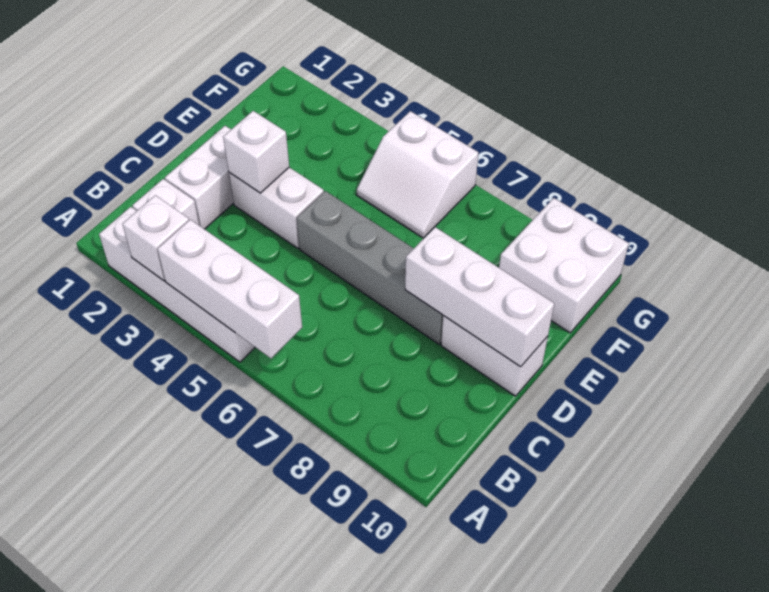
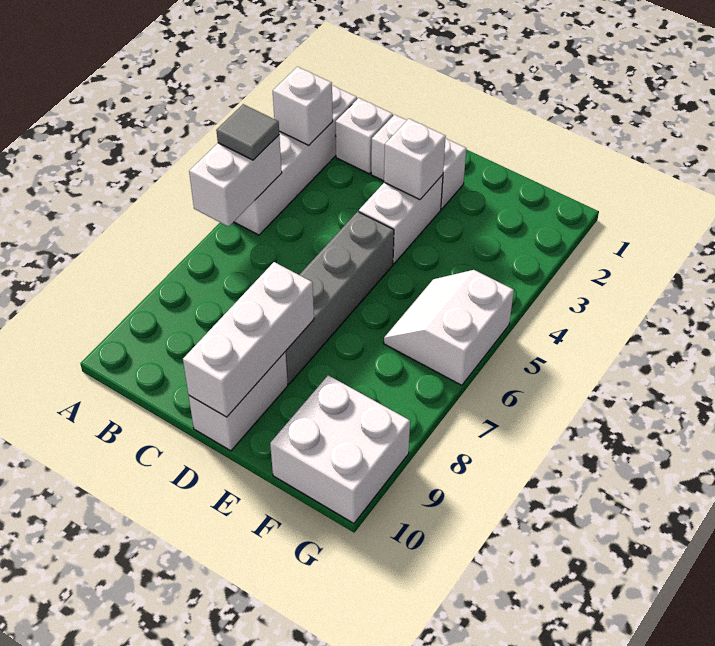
white brick A4:A6 level 2 -> white brick A5:A6 level 2
none -> grey tile A5 level 3

